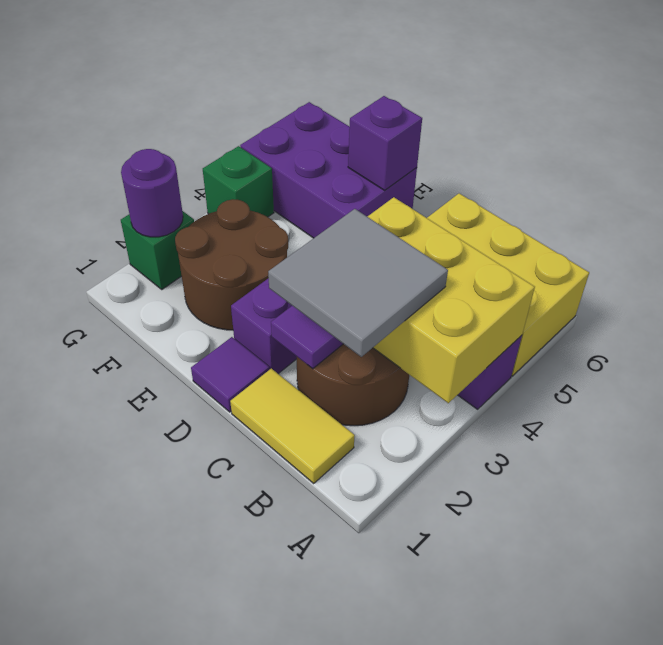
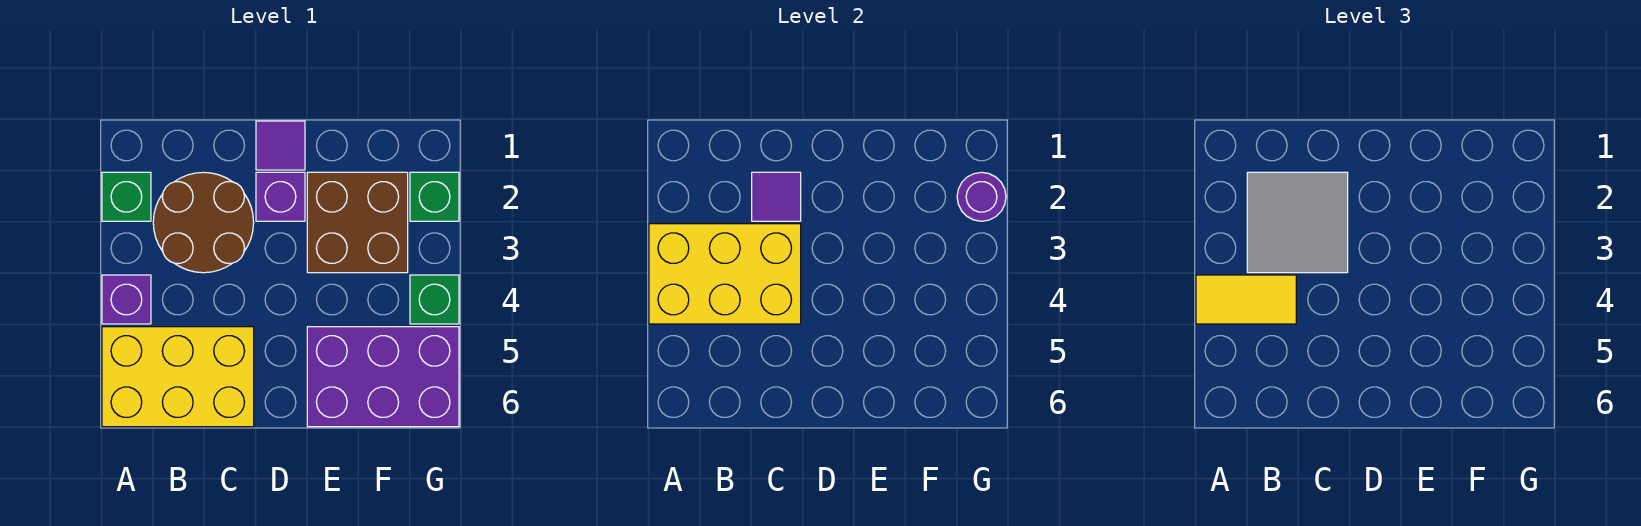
none -> green brick A2 level 1
yellow tile B1:C1 level 1 -> yellow tile A4:B4 level 3
brown round brick E2:F3 level 1 -> brown brick E2:F3 level 1
purple brick E6 level 2 -> none

